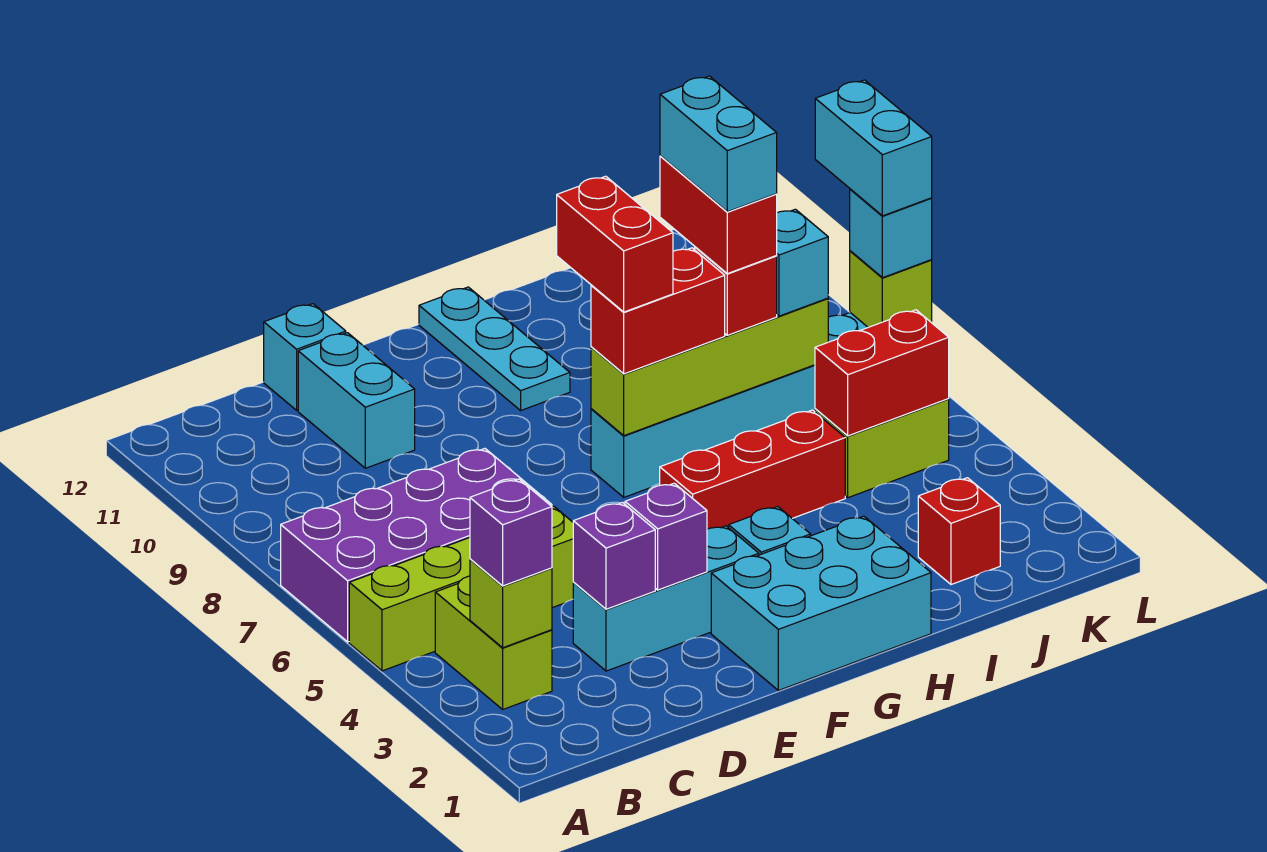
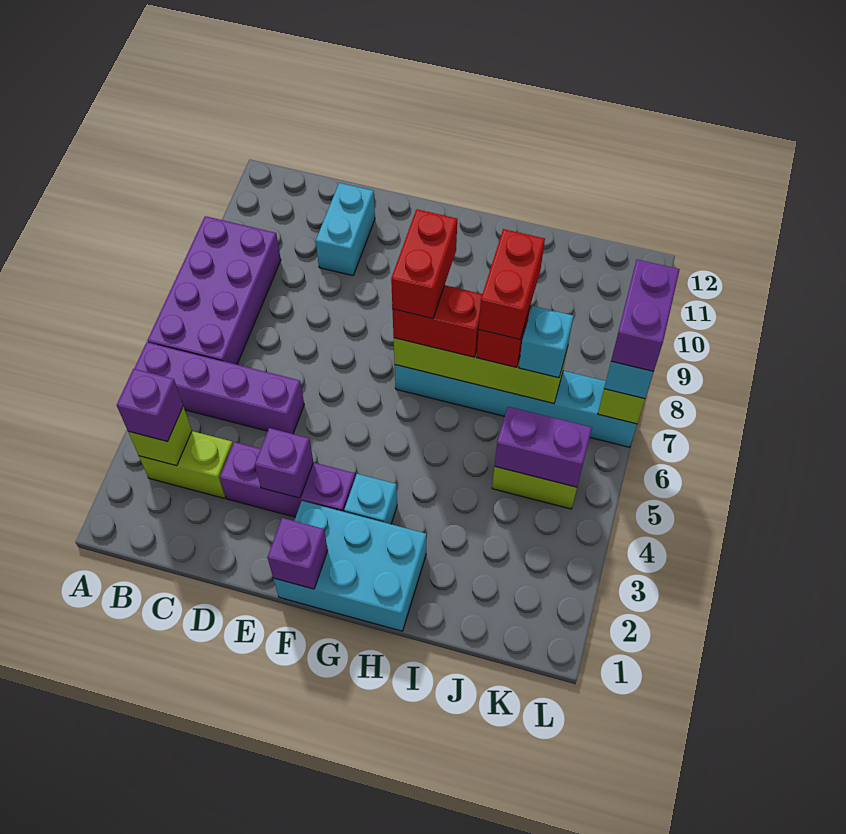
lime brick A5:D5 level 1 -> purple brick A5:D5 level 1
purple brick A6:D7 level 1 -> purple brick A6:B9 level 1
lime brick B3:B4 level 1 -> lime brick B3:C3 level 1
cyan brick D3:F3 level 1 -> purple brick D3:F3 level 1
purple brick D3 level 2 -> purple brick F1 level 2
cyan brick D12 level 1 -> none
red brick G5:I5 level 1 -> none
cyan plate G10:G12 level 1 -> none
cyan brick I7:I8 level 5 -> none
red brick J2 level 1 -> none
red brick J5:K5 level 2 -> purple brick J5:K5 level 2
cyan brick L7:L8 level 4 -> purple brick L7:L8 level 4

